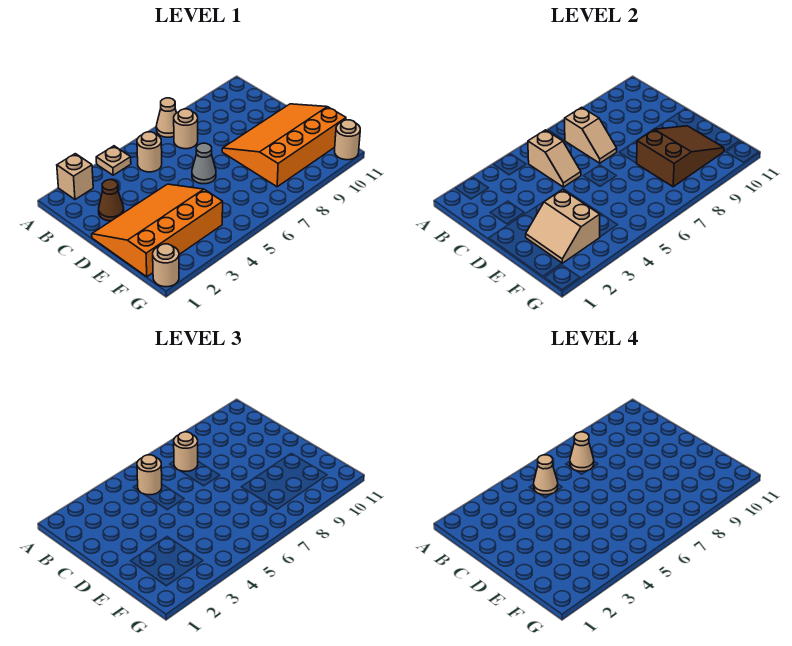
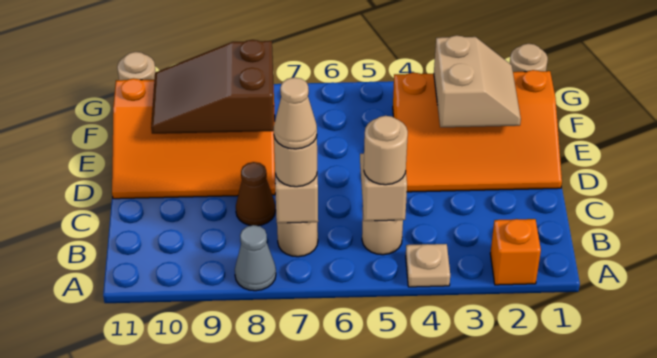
tan brick A2 level 1 -> orange brick A2 level 1
tan cone A7 level 1 -> none
tan cone B5 level 4 -> none
brown cone C2 level 1 -> brown cone C8 level 1
grey cone D6 level 1 -> grey cone A8 level 1

